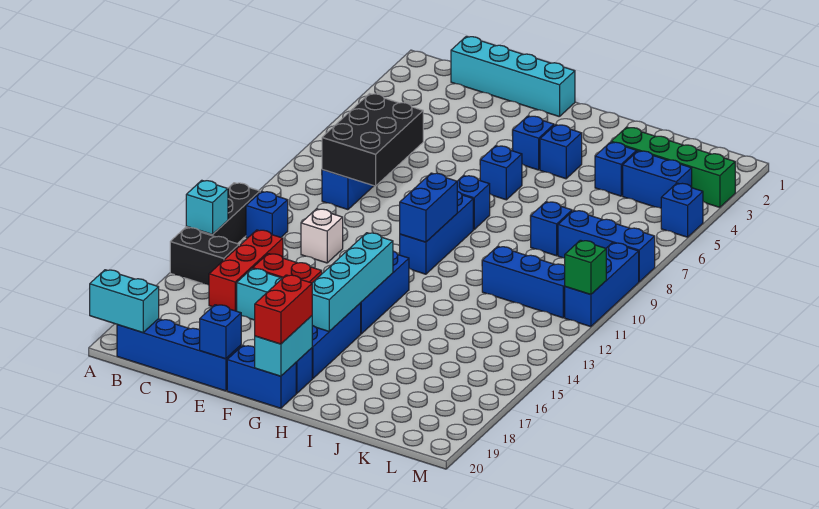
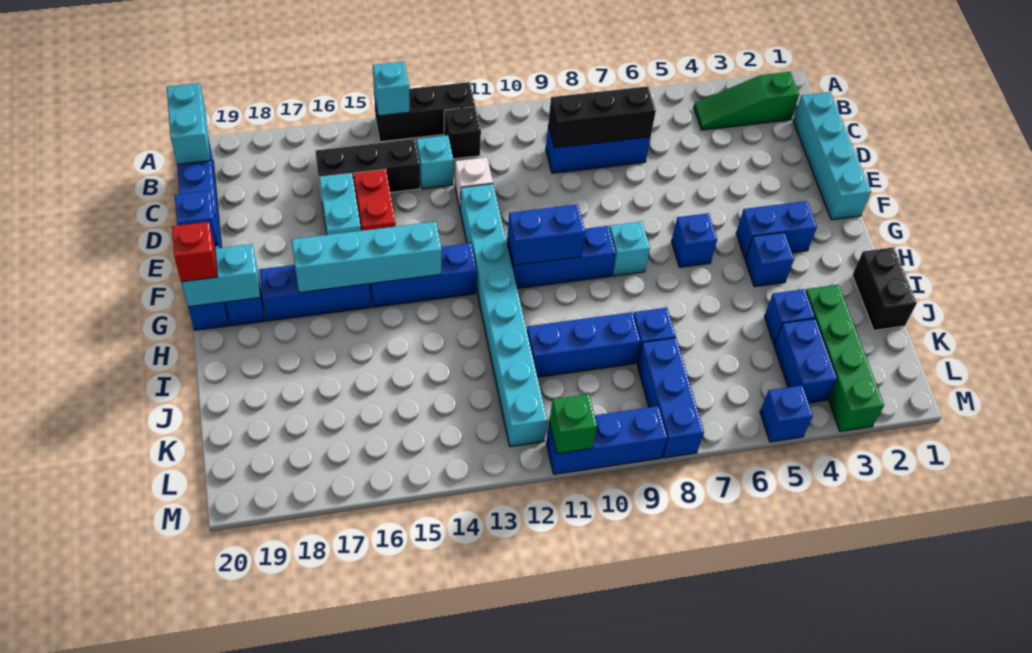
black brick A15:B15 level 1 -> black brick I1:J1 level 1
none -> green slope B2:B4 level 1 top 2
blue brick B12 level 1 -> black brick B12 level 1
black brick C7:D9 level 2 -> black brick C7:C9 level 2
none -> cyan brick C13 level 1
red brick C14:C16 level 1 -> black brick C14:C16 level 1
none -> cyan brick E12:L12 level 1
blue brick G4 level 1 -> blue brick G3:G4 level 1
blue brick G8 level 1 -> cyan brick G8 level 1
red brick G19:G20 level 3 -> red brick G20 level 3
blue brick J11:L11 level 1 -> blue brick J9:J11 level 1

